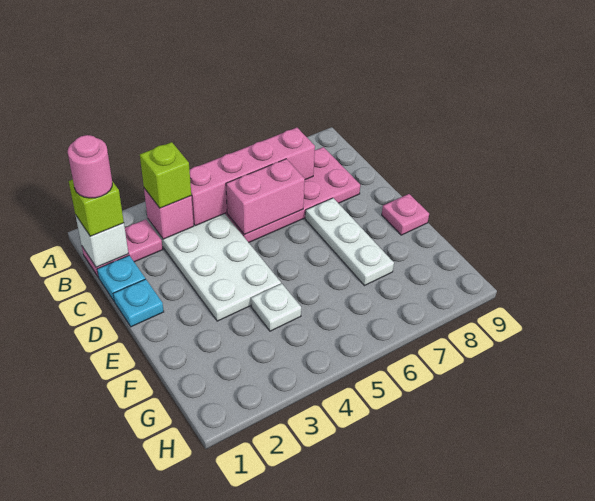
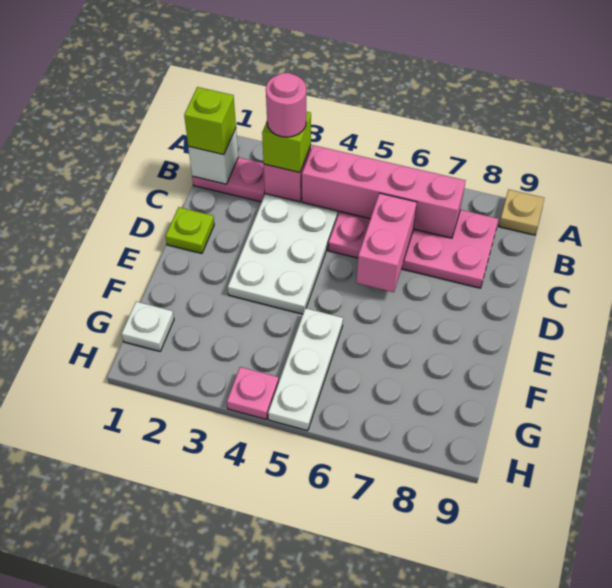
none -> tan plate A9 level 1
pink round brick B1 level 4 -> pink round brick B3 level 4
cyan plate C1 level 1 -> none
pink brick C5:C6 level 2 -> pink brick C6:D6 level 2
cyan plate D1 level 1 -> lime plate D1 level 1
white plate D7:F7 level 1 -> white plate F5:H5 level 1
pink plate E9 level 1 -> pink plate H4 level 1
white plate F4 level 1 -> white plate G1 level 1

